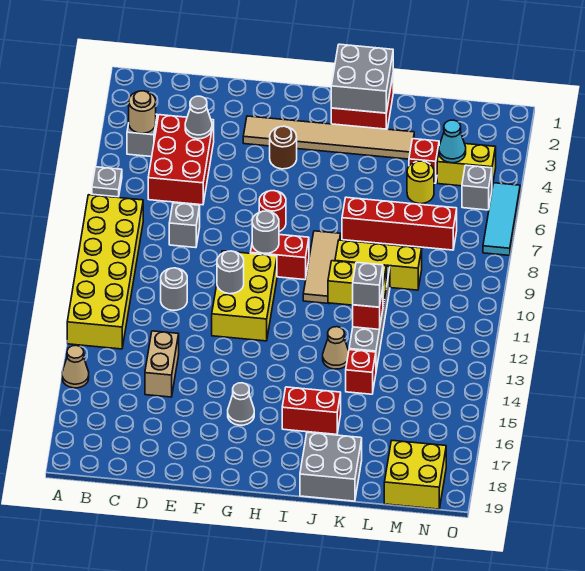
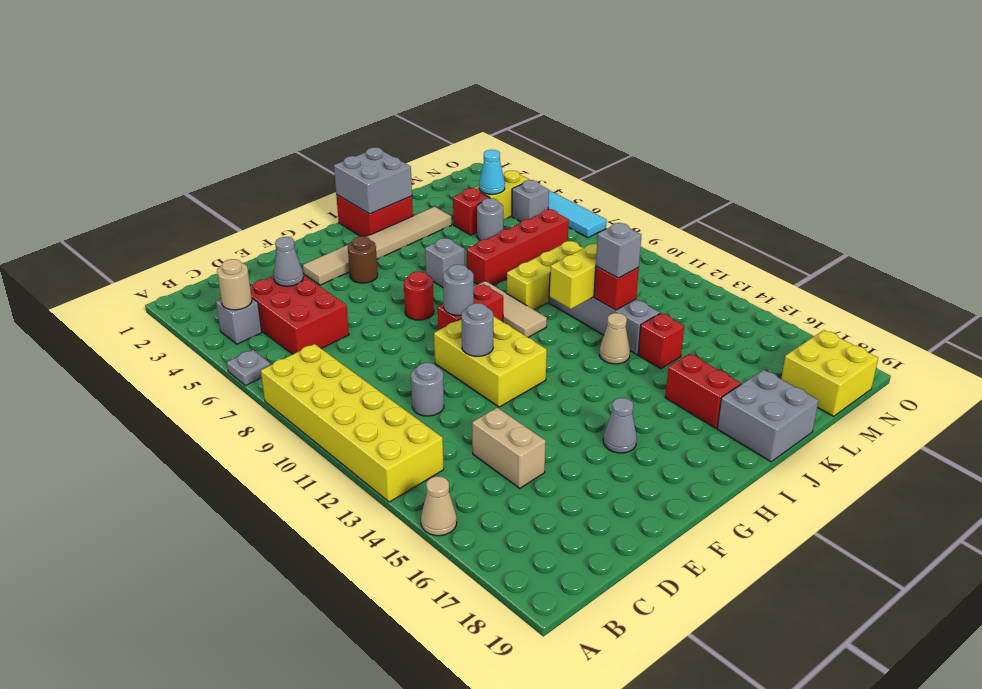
grey brick D8 level 1 -> grey brick I6 level 1
red brick I16:J16 level 1 -> red brick J16:J17 level 1
yellow round brick L5 level 1 -> grey round brick L5 level 1

